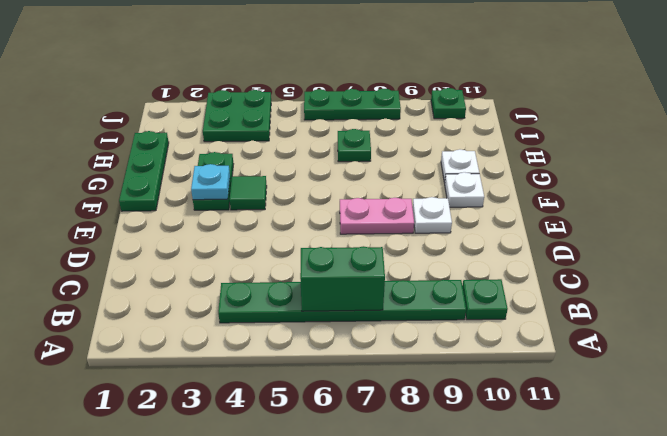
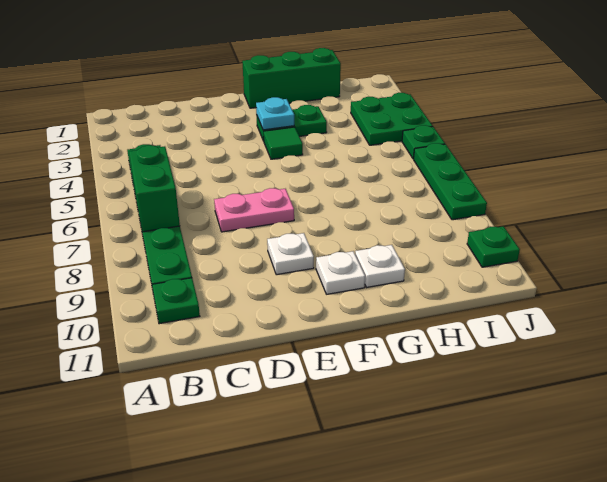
pink plate E7:E8 level 1 -> pink plate D7:E7 level 1
green plate F1:H1 level 1 -> green brick F1:H1 level 1
green plate H7 level 1 -> green plate J5 level 1

